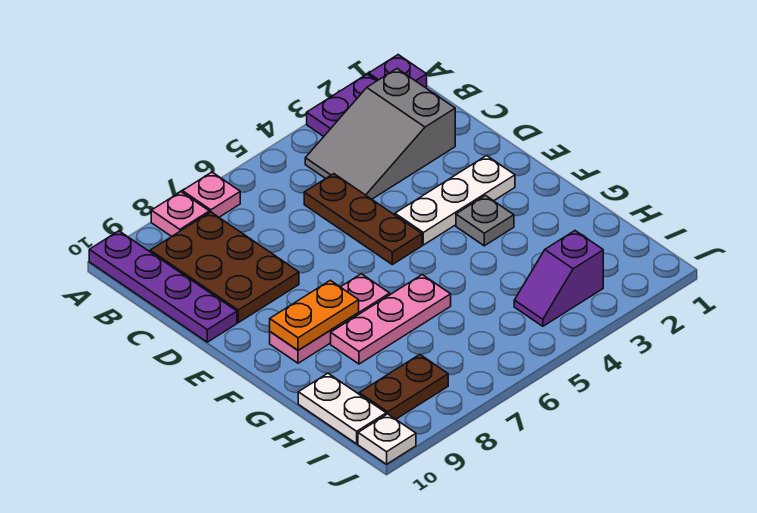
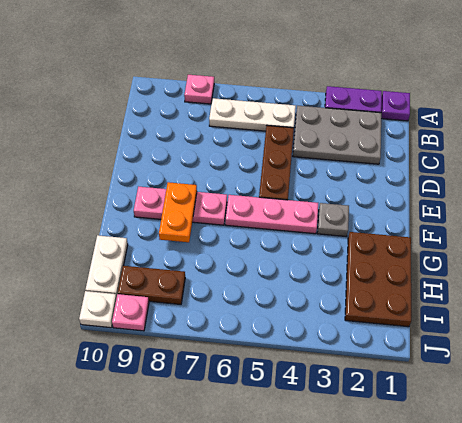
pink plate A7 level 1 -> pink plate J9 level 1
purple plate A10:D10 level 1 -> none
grey slope B2:C4 level 1 top 2 -> grey plate B2:C4 level 1
brown plate B8:D9 level 1 -> brown plate G1:I2 level 1
white plate E2:E4 level 1 -> white plate B5:B7 level 1
orange plate F8:F9 level 2 -> orange plate F8:G8 level 2
pink plate G6:G8 level 1 -> pink plate F4:F6 level 1
purple slope I3:I4 level 1 top 3 -> none

